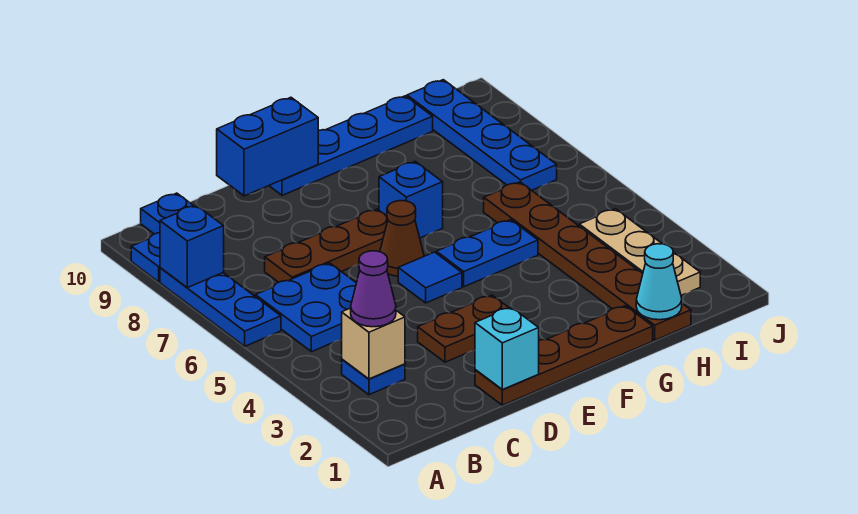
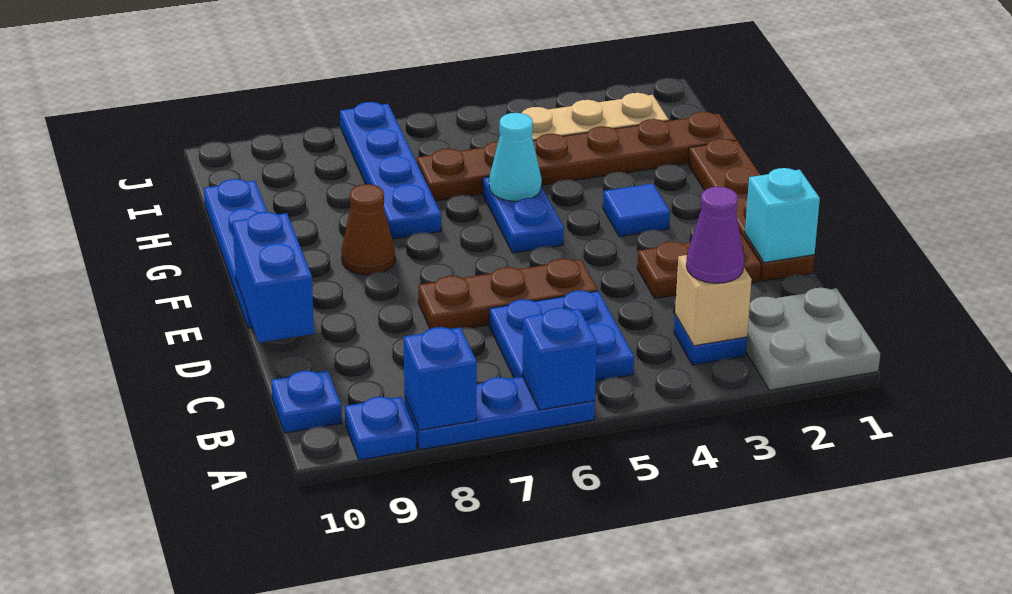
none -> grey plate A1:B2 level 1
brown plate C7:E7 level 1 -> brown plate D5:D7 level 1
brown plate D3:E3 level 1 -> brown plate D2:D3 level 1
blue tile E5 level 1 -> blue tile F3 level 1
brown cone E6 level 1 -> brown cone F8 level 1
blue brick F7 level 1 -> blue brick A6 level 2
cyan cone H1 level 2 -> cyan cone G5 level 2
blue plate I7:I10 level 1 -> blue plate G7:J7 level 1

